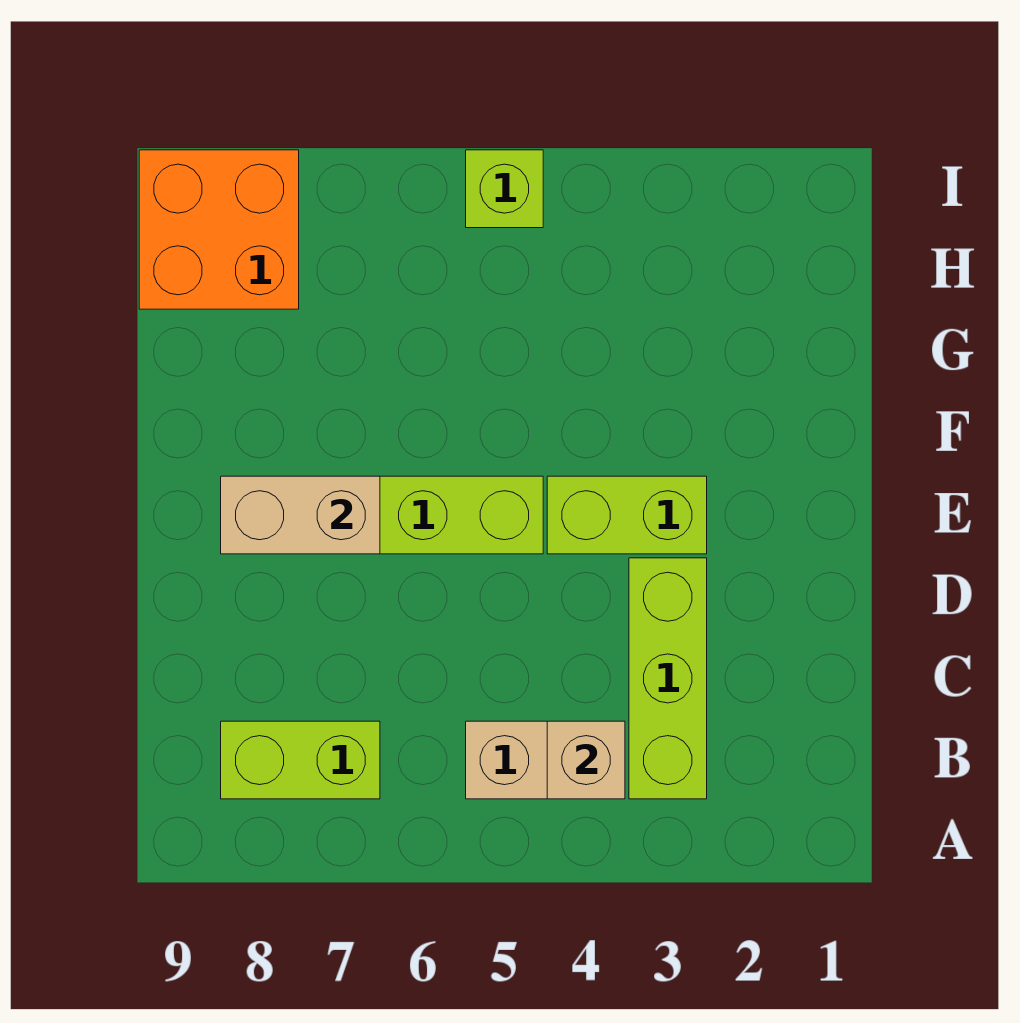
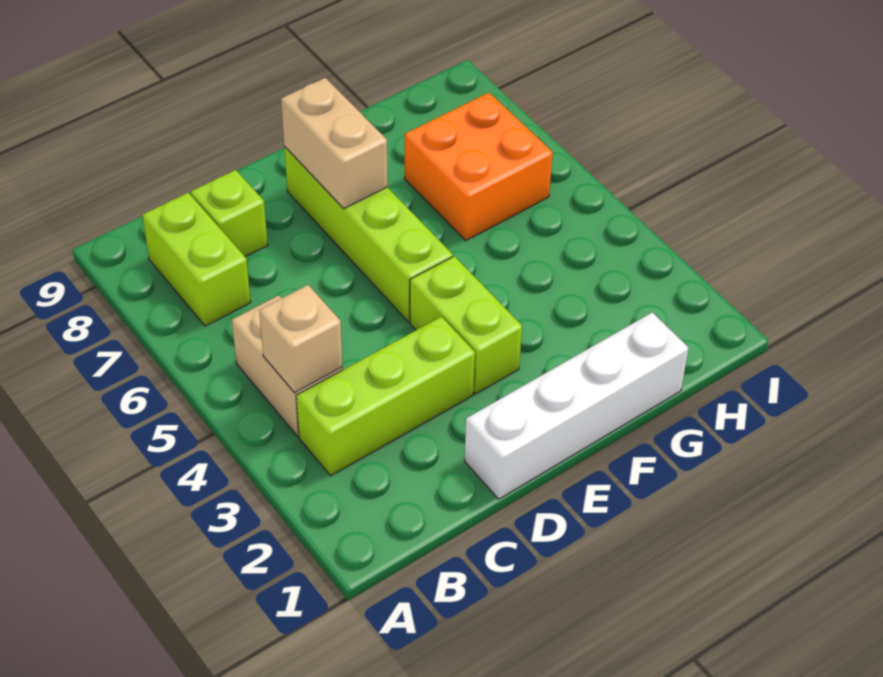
none -> white brick D1:G1 level 1
orange brick H8:I9 level 1 -> orange brick G6:H7 level 1
lime brick I5 level 1 -> lime brick C8 level 1

